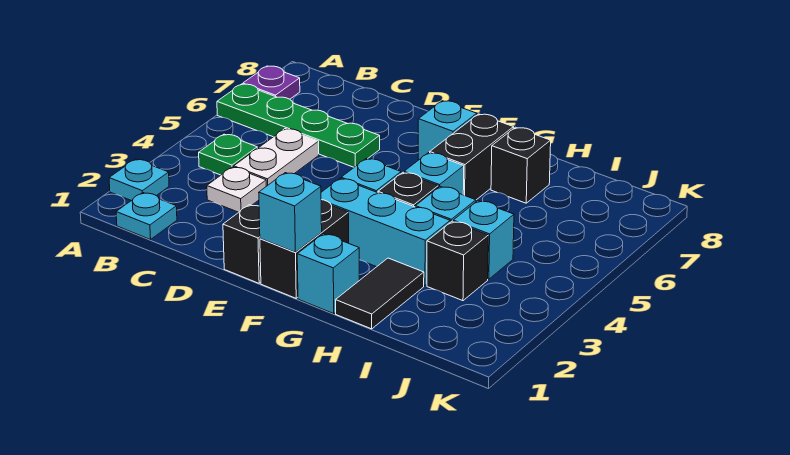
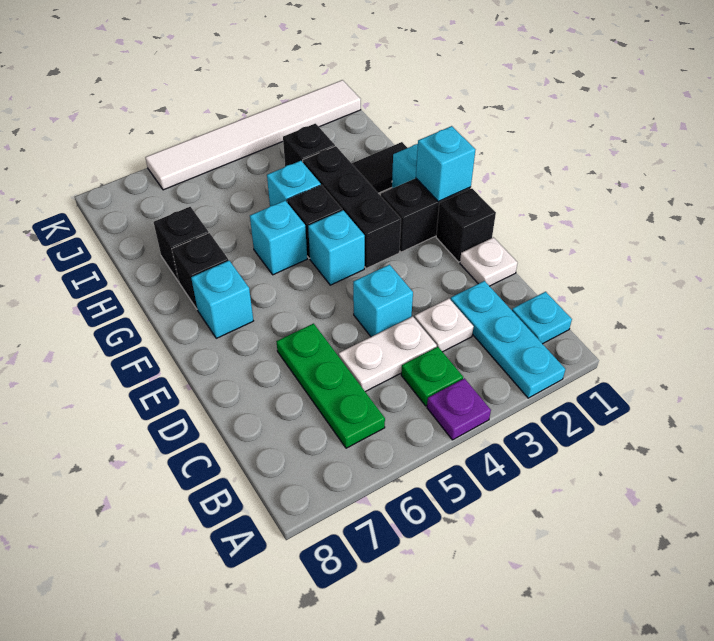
cyan plate A2 level 1 -> cyan plate A2:C2 level 1
green plate A6:D6 level 1 -> green plate B6:D6 level 1
purple plate A7 level 1 -> purple plate A4 level 1
none -> white plate D1 level 1
cyan brick F3:H3 level 1 -> black brick F3:H3 level 1
black brick G6:G7 level 1 -> black brick G7 level 1
cyan brick I4 level 1 -> cyan brick D4 level 1
none -> white tile K1:K6 level 1

